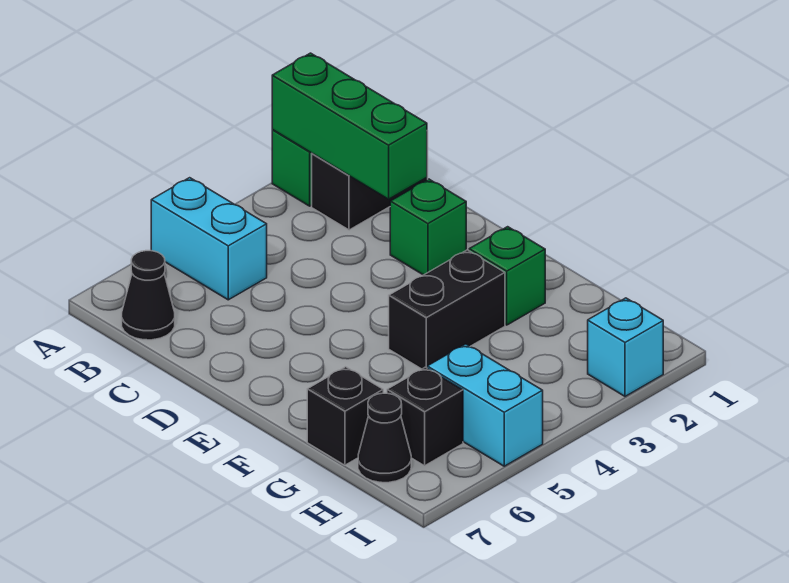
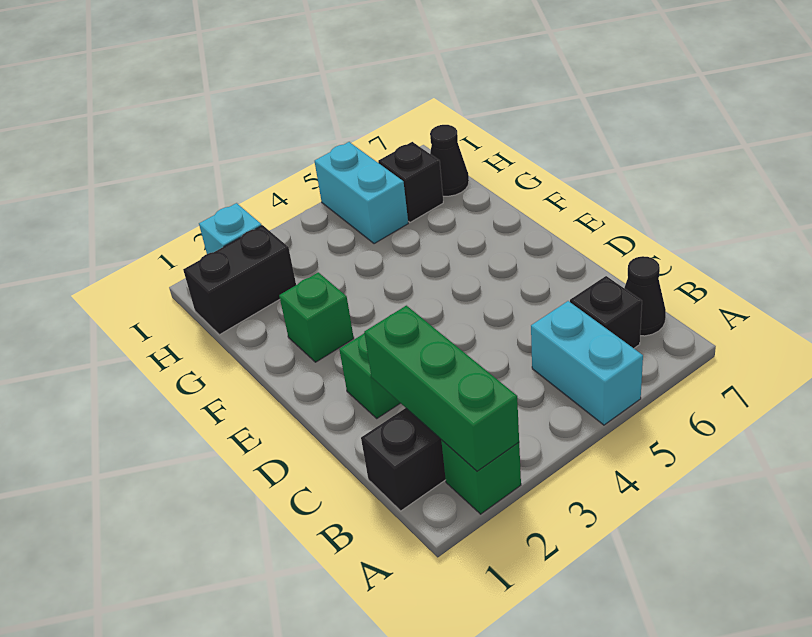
black brick F3:F4 level 1 -> black brick H1:H2 level 1
black brick G7 level 1 -> black brick B6 level 1

